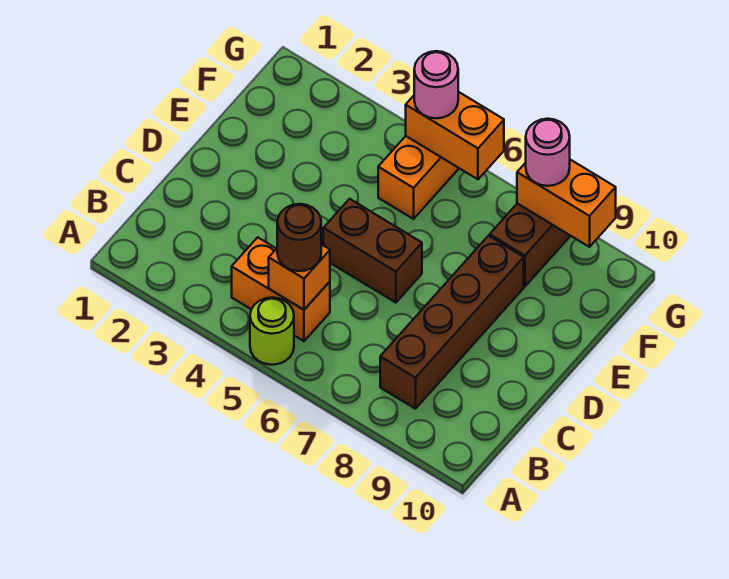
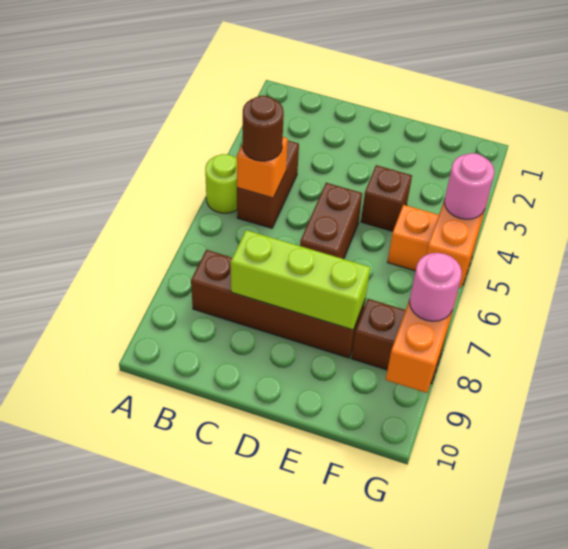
orange brick B4:B5 level 1 -> brown brick B4:B5 level 1
none -> lime brick C8:E8 level 2
none -> brown brick E4 level 1

